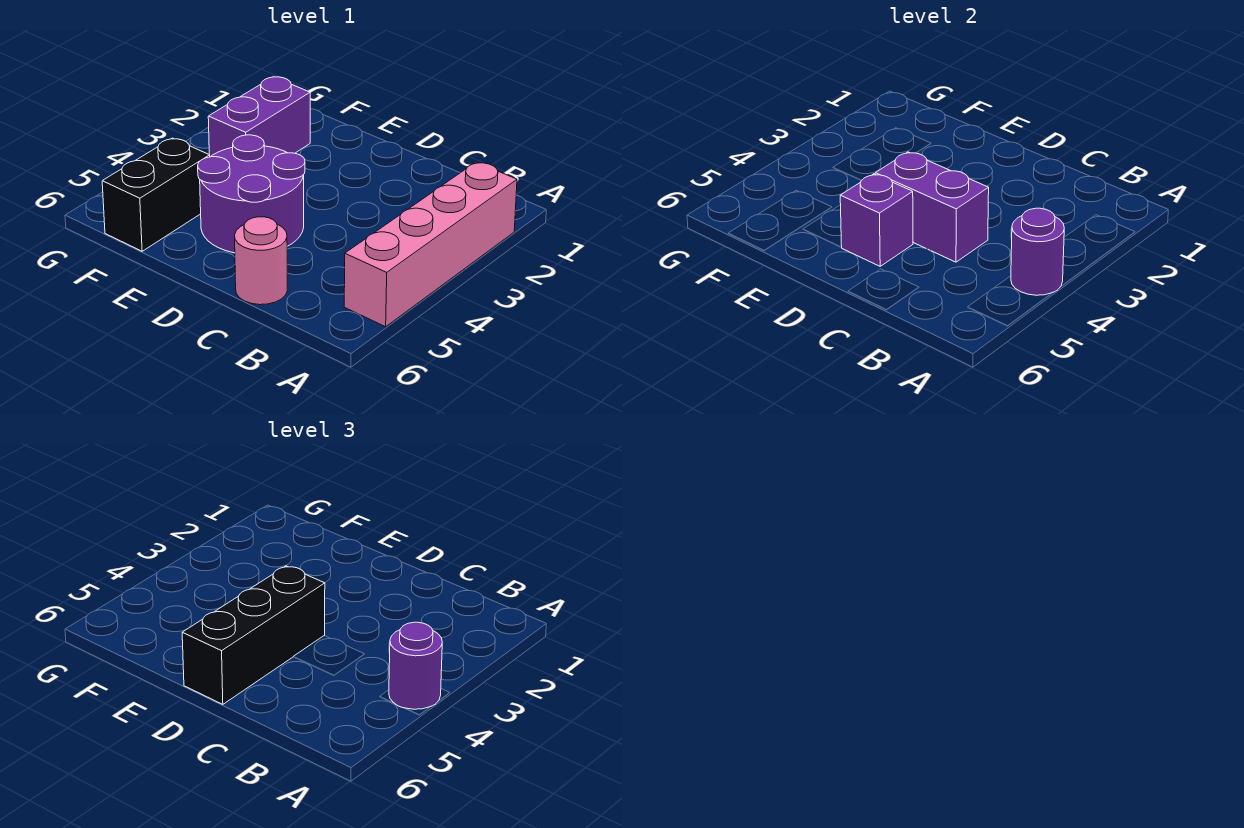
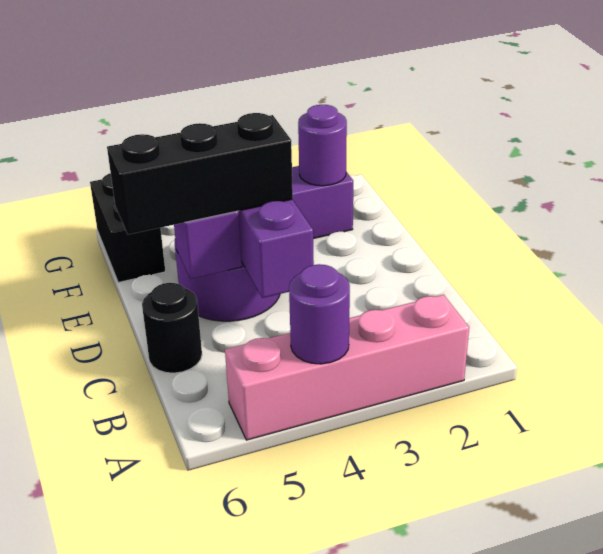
purple round brick A4 level 3 -> purple round brick F2 level 2
pink round brick C6 level 1 -> black round brick C6 level 1
black brick F5:F6 level 1 -> black brick F6:G6 level 1

